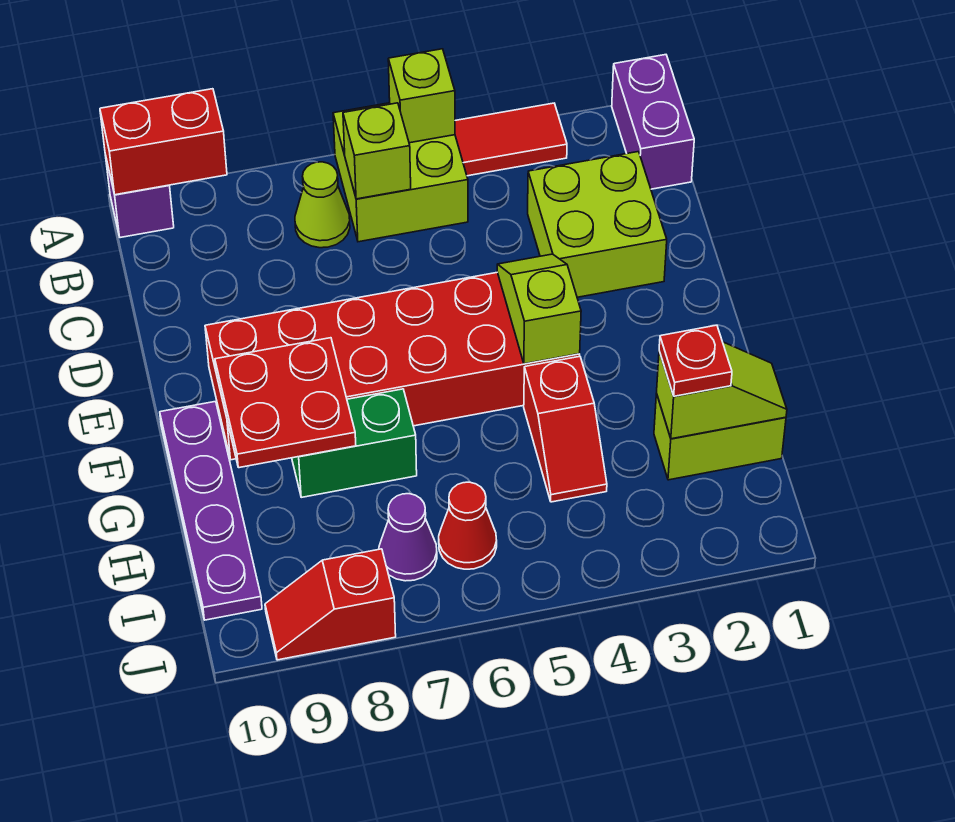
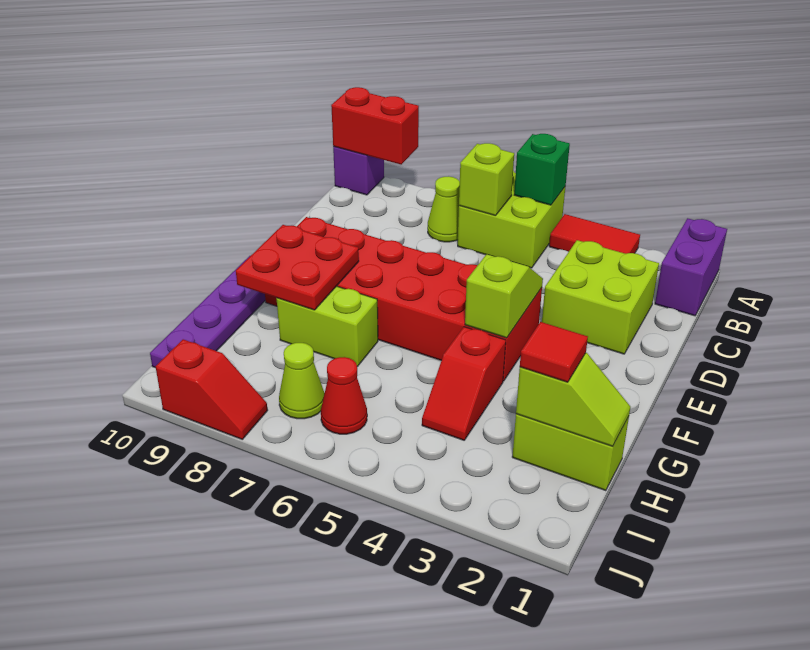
lime brick A5 level 2 -> green brick A5 level 2
green brick G7:G8 level 1 -> lime brick G7:G8 level 1
red plate H2 level 3 -> red tile H2 level 3
purple cone I7 level 1 -> lime cone I7 level 1
red slope J8:J9 level 1 top 8 -> red slope J8:J9 level 1 top 9

